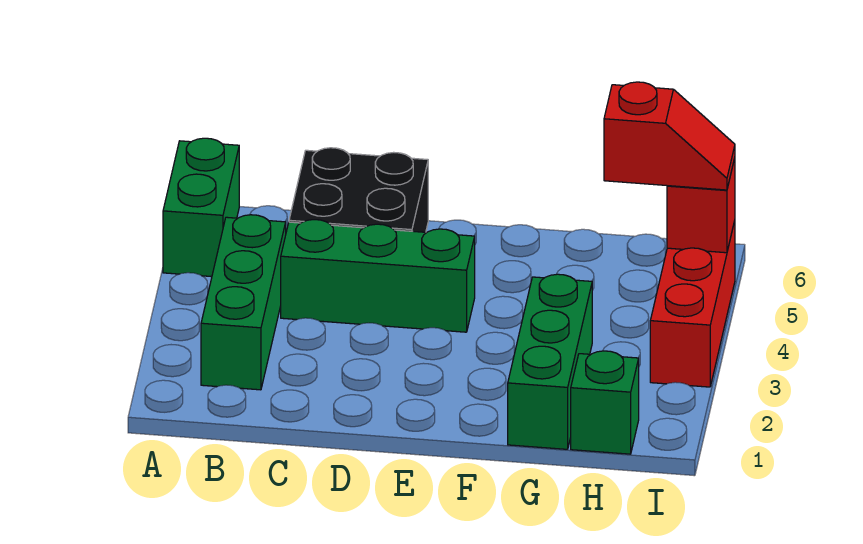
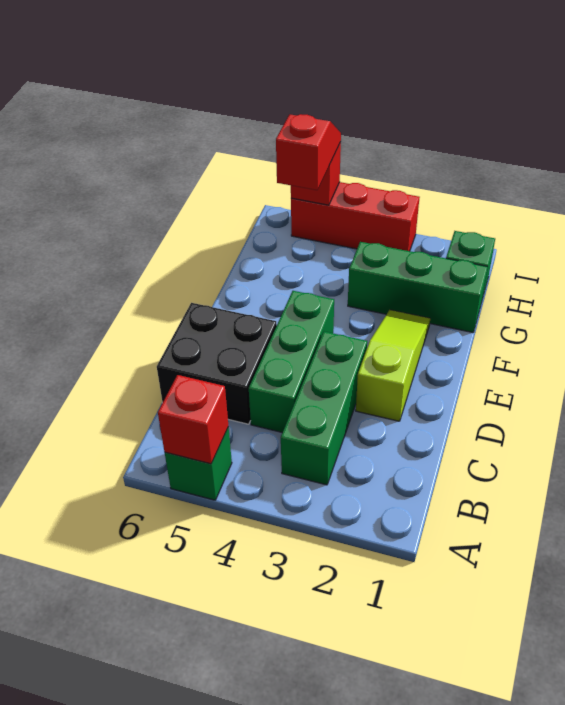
green brick A5:A6 level 1 -> green brick A5 level 1
none -> red brick A5 level 2
green brick B2:B4 level 1 -> green brick B3:D3 level 1
none -> lime slope D2:F2 level 1 top D

